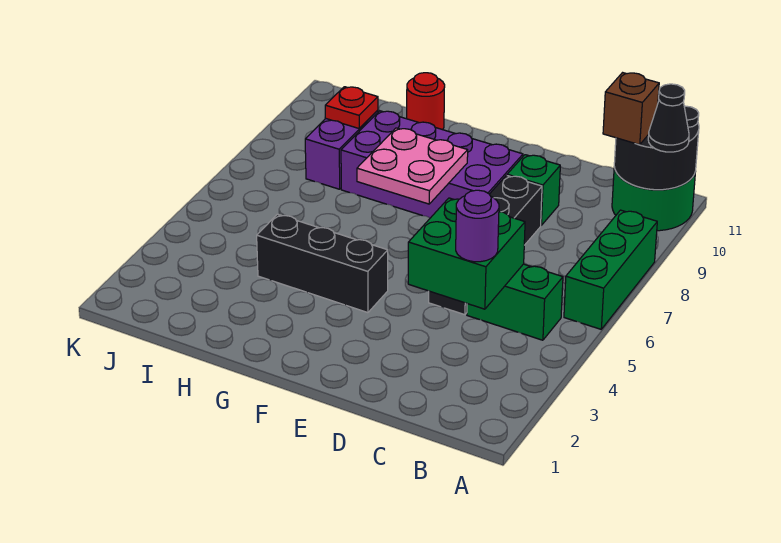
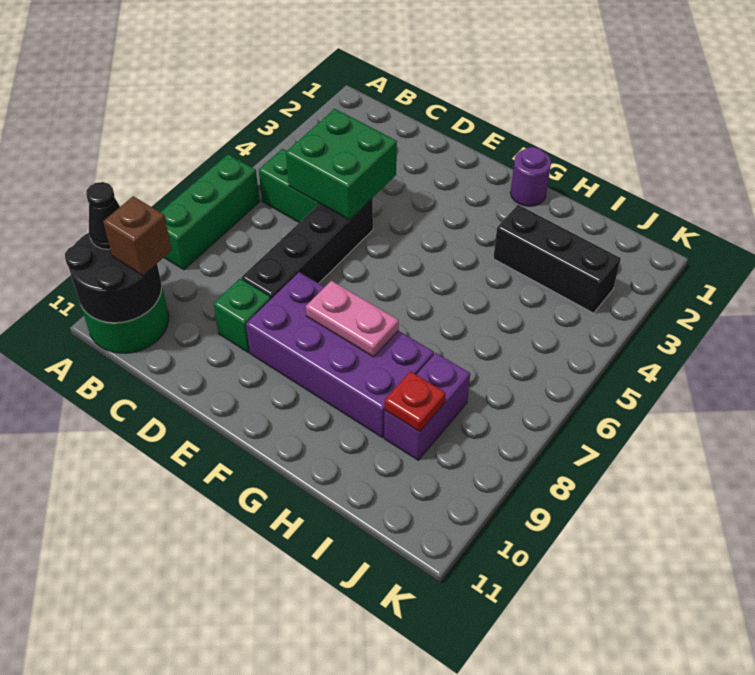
purple round brick C4 level 3 -> purple round brick G1 level 1
black brick F4:H4 level 1 -> black brick H3:J3 level 1
pink plate F7:G8 level 2 -> pink plate F8:G8 level 2
red round brick H11 level 1 -> none

